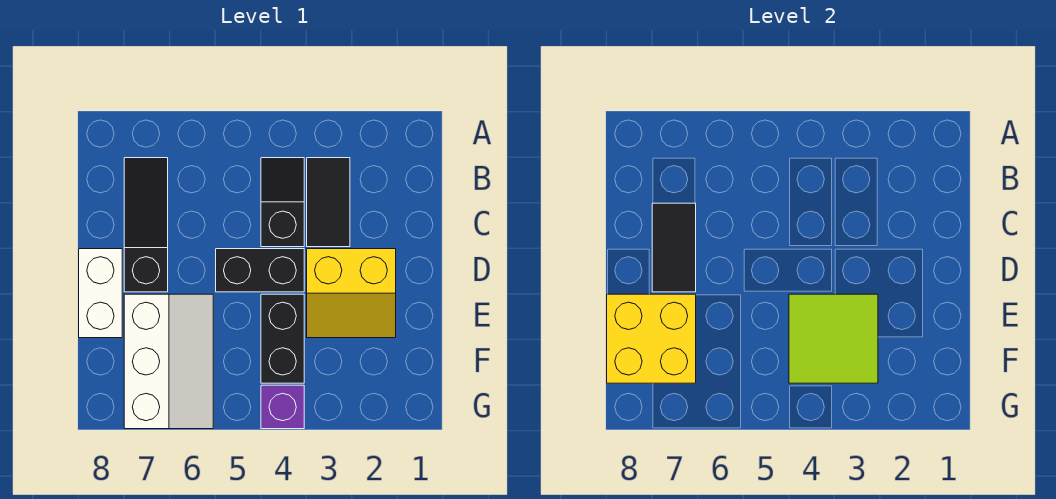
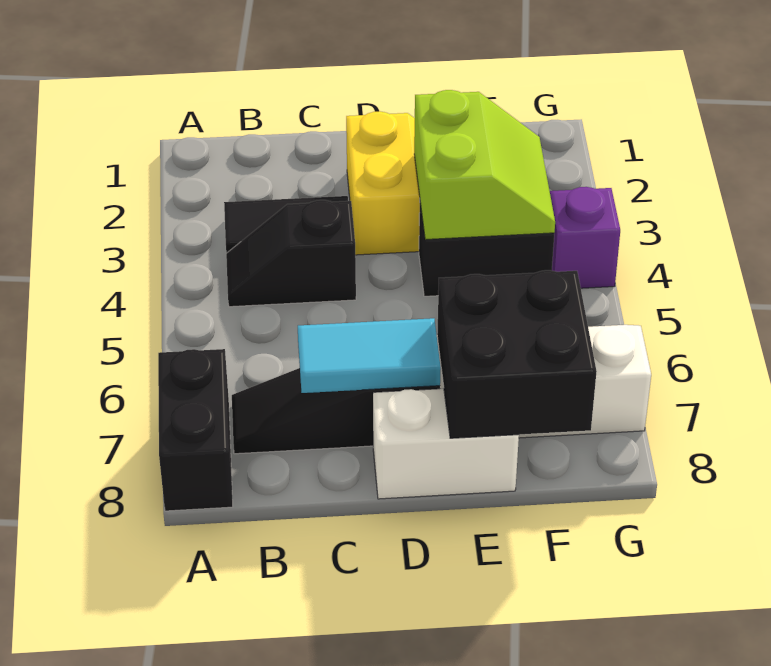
black tile C7:D7 level 2 -> cyan tile C7:D7 level 2
black brick D4:D5 level 1 -> black brick A7:A8 level 1
lime tile E3:F4 level 2 -> lime slope E3:F4 level 2 top E
yellow brick E7:F8 level 2 -> black brick E7:F8 level 2

